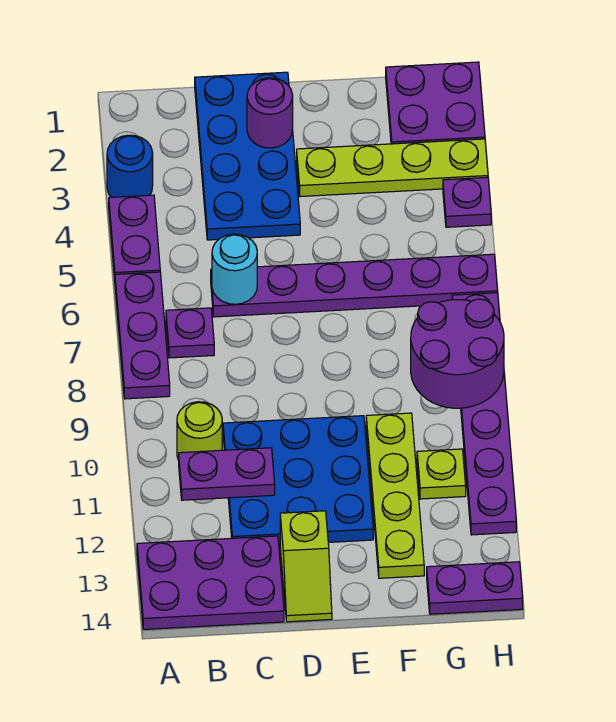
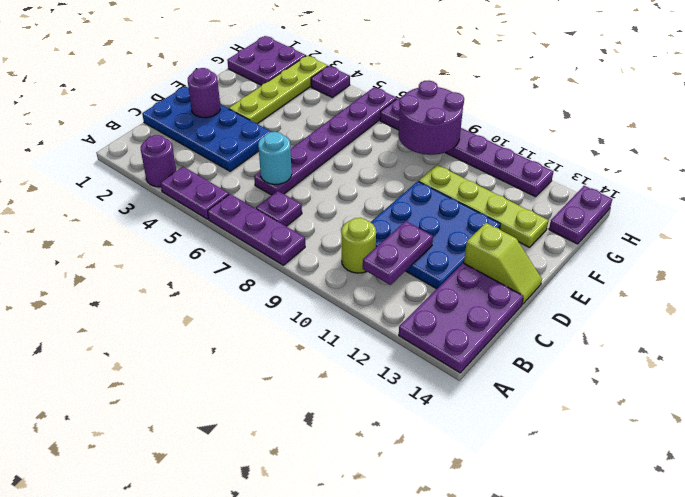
blue round brick A3 level 1 -> purple round brick A3 level 1
lime plate G11 level 1 -> none

